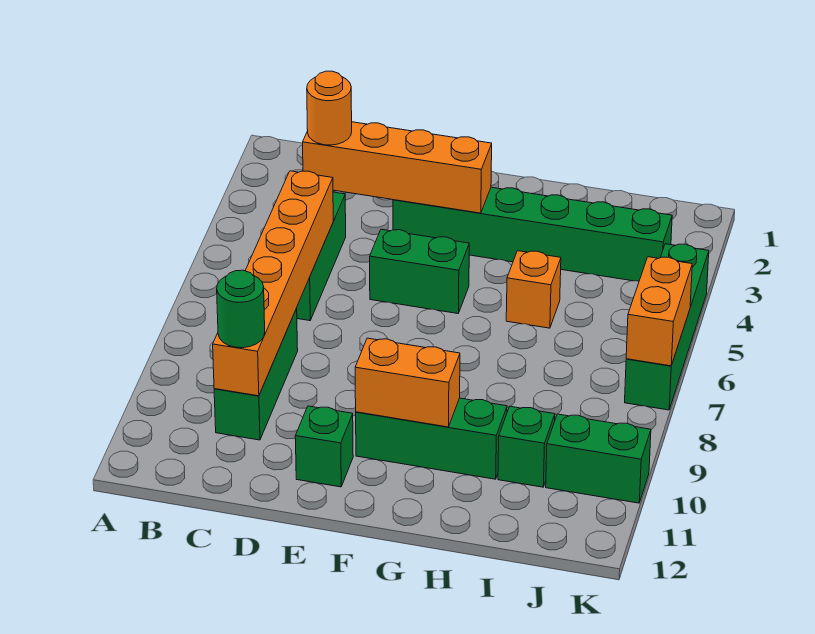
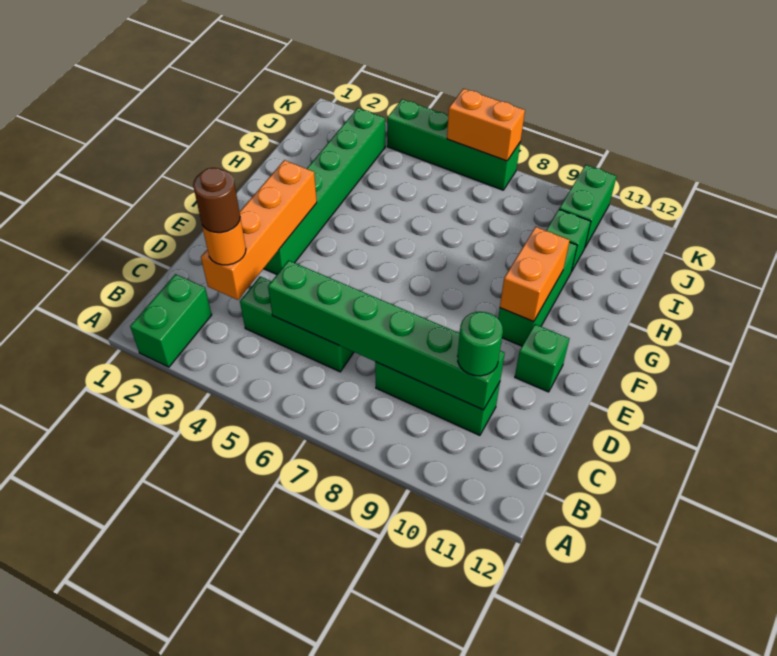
none -> brown round brick C3 level 4
orange brick C5:C10 level 2 -> green brick C5:C10 level 2
green brick E5:F5 level 1 -> green brick A2:B2 level 1
orange brick H5 level 1 -> none

